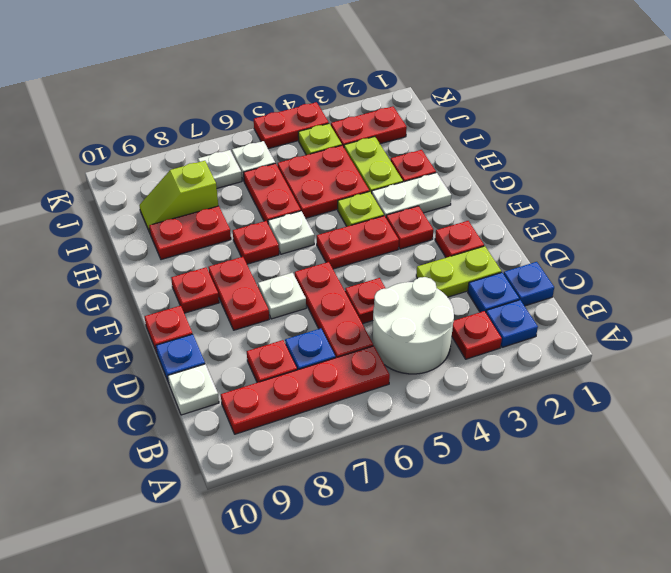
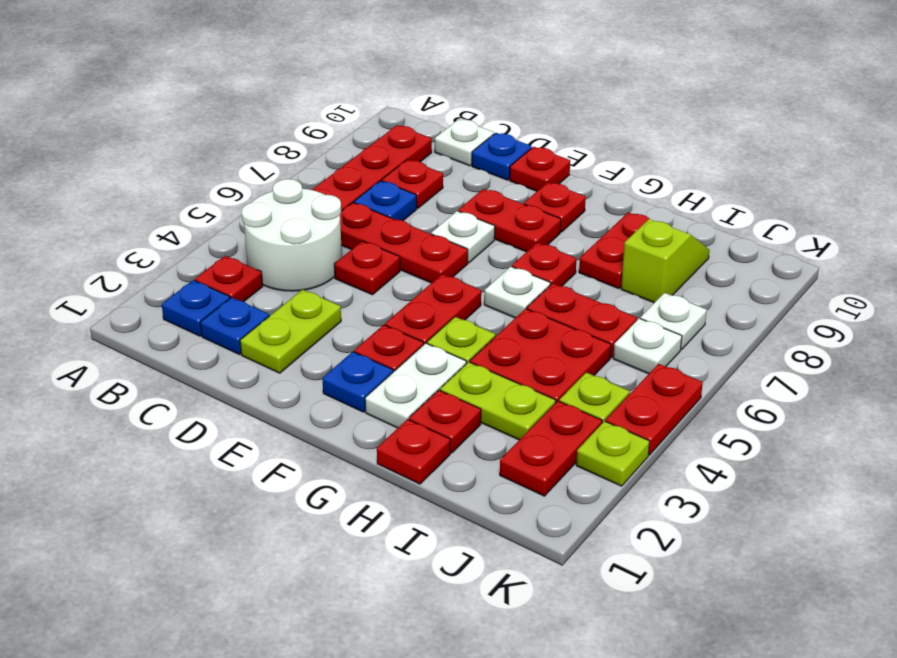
blue plate C1 level 1 -> blue plate F2 level 1
red plate E2 level 1 -> red plate H1 level 1
none -> lime plate K3 level 1

